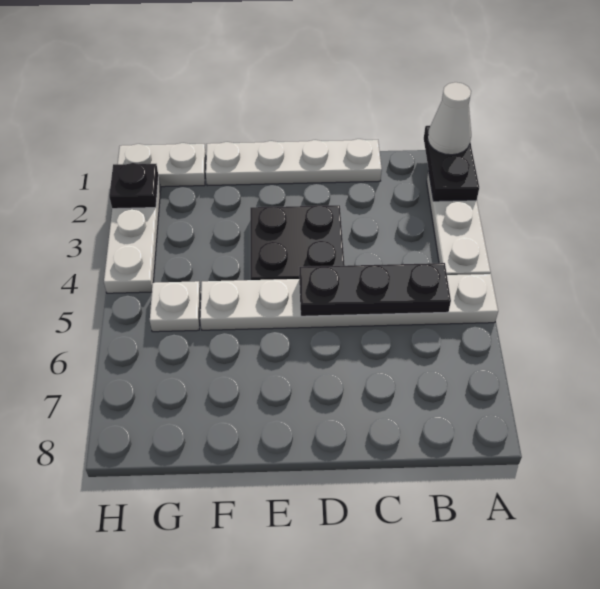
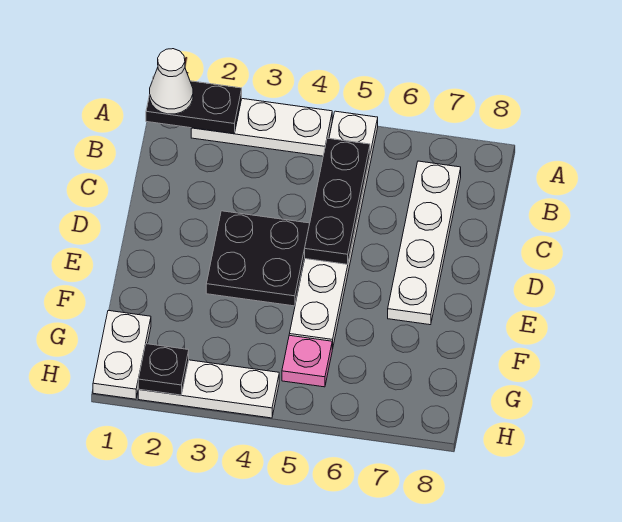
white plate C1:F1 level 1 -> white plate B7:E7 level 1
white plate G5 level 1 -> pink plate G5 level 1

